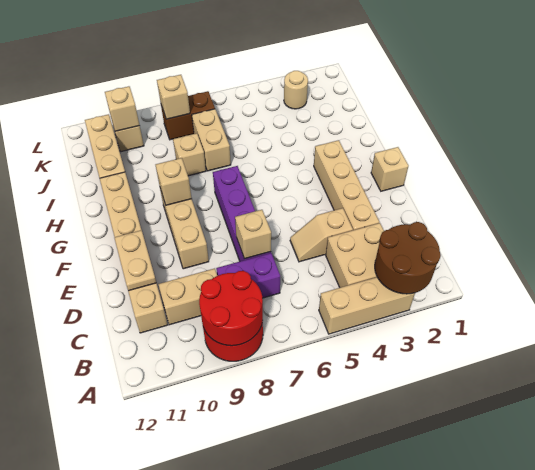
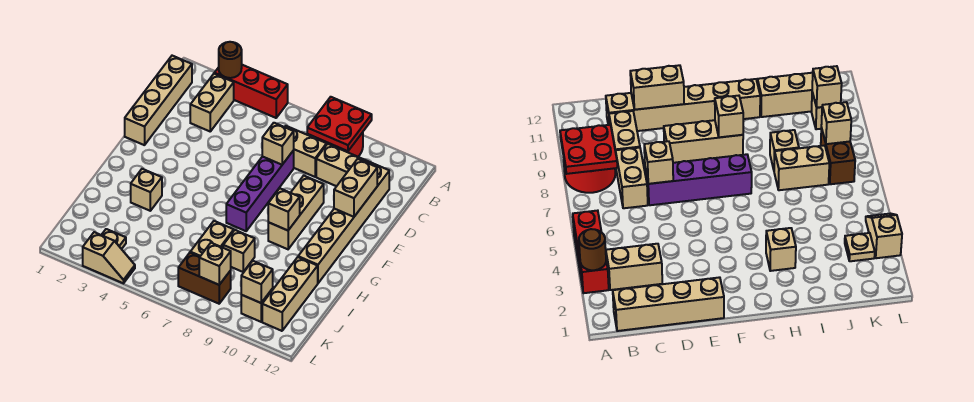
brown round brick A2:B3 level 2 -> brown round brick A3 level 2
tan brick A3:A5 level 1 -> red brick A3:A5 level 1
red round brick A8:B9 level 2 -> red plate A8:B9 level 2
tan brick B3:C4 level 1 -> tan brick B3:C3 level 1
purple brick C7:C8 level 1 -> tan brick C7:C8 level 1
tan brick D3:G3 level 1 -> tan brick B1:E1 level 1
tan slope D4:D5 level 1 top 4 -> tan slope L3:L4 level 1 top 3
tan plate D11:E11 level 2 -> tan brick D11:E11 level 2
tan brick F1 level 1 -> tan brick H3 level 1
tan round brick K3 level 1 -> tan plate K3 level 1

